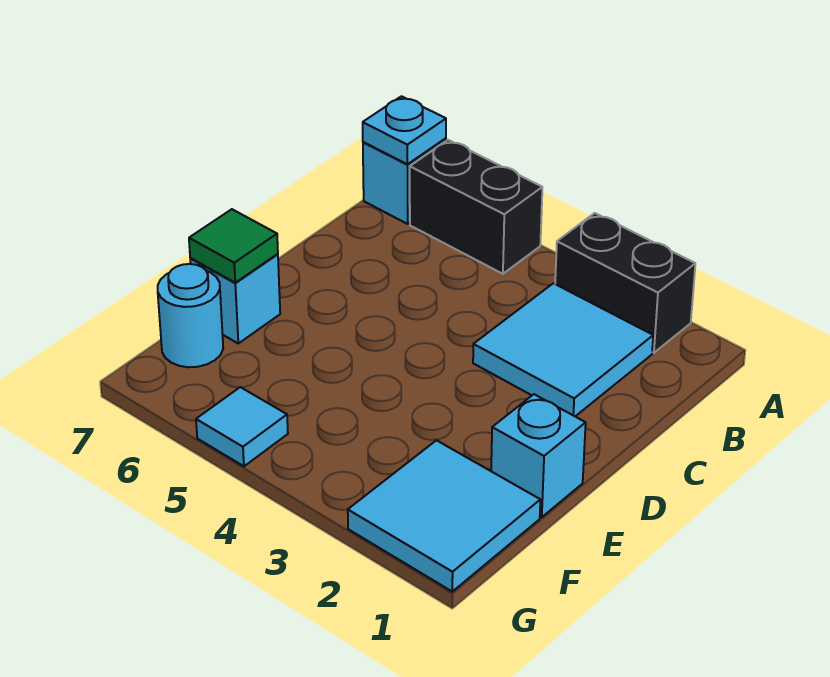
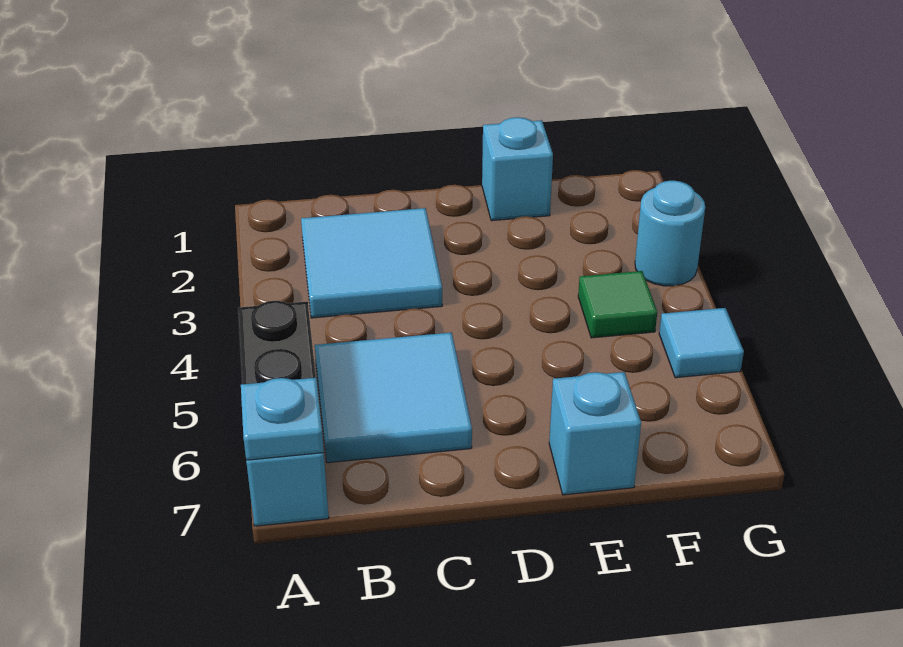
black brick A2:A3 level 1 -> none
green tile E7 level 2 -> green tile F4 level 1
cyan tile F1:G2 level 1 -> cyan tile B5:C6 level 1
cyan round brick F7 level 1 -> cyan round brick G3 level 1

